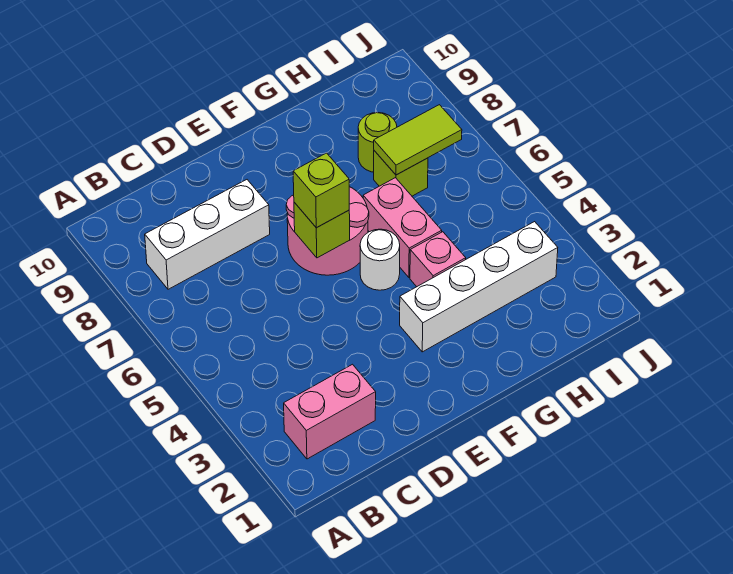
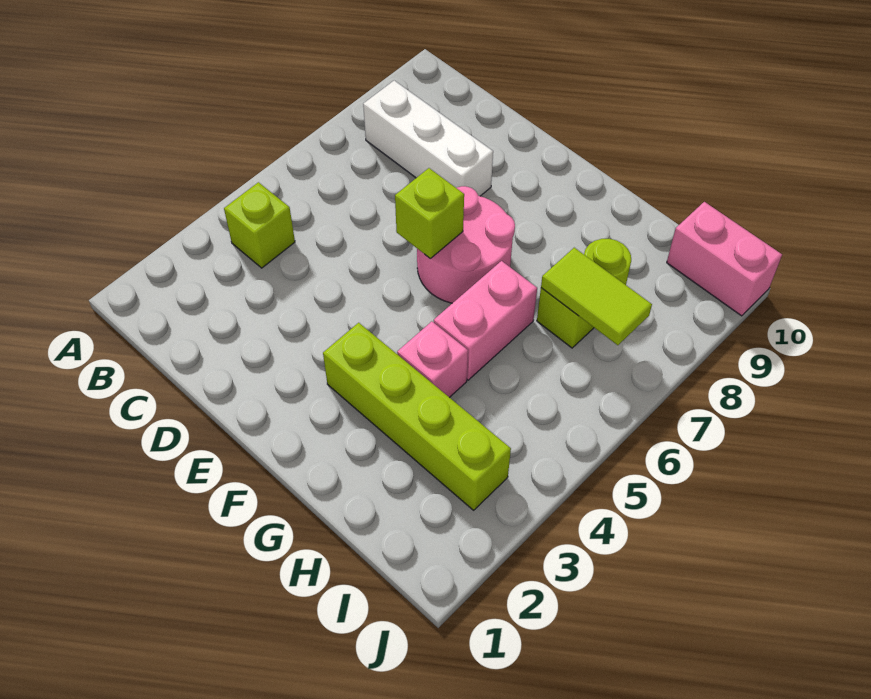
pink brick B2:C2 level 1 -> pink brick I10:J10 level 1
lime brick E6 level 3 -> lime brick B4 level 1
white brick F3:I3 level 1 -> lime brick F3:I3 level 1
white round brick F5 level 1 -> none

